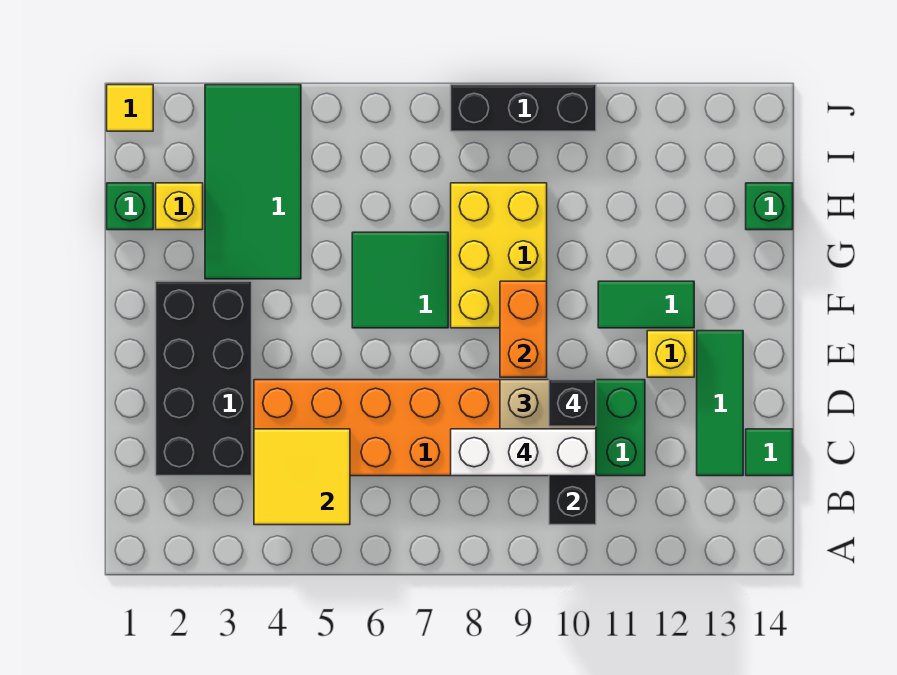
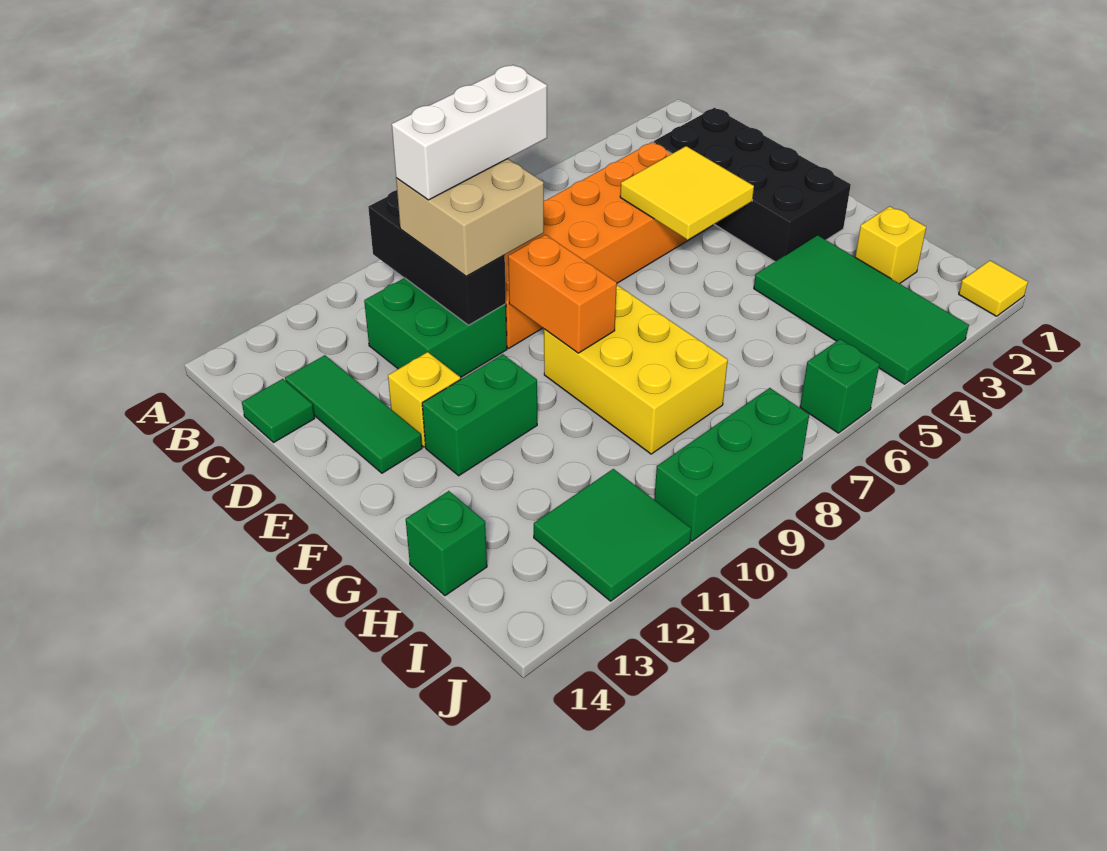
yellow tile B4:C5 level 2 -> yellow tile D4:E5 level 2
black brick D10 level 4 -> none
green tile F6:G7 level 1 -> green tile I11:J12 level 1
green tile F11:F12 level 1 -> green brick F11:F12 level 1
green brick H1 level 1 -> green brick J6 level 1
black brick J8:J10 level 1 -> green brick J8:J10 level 1

